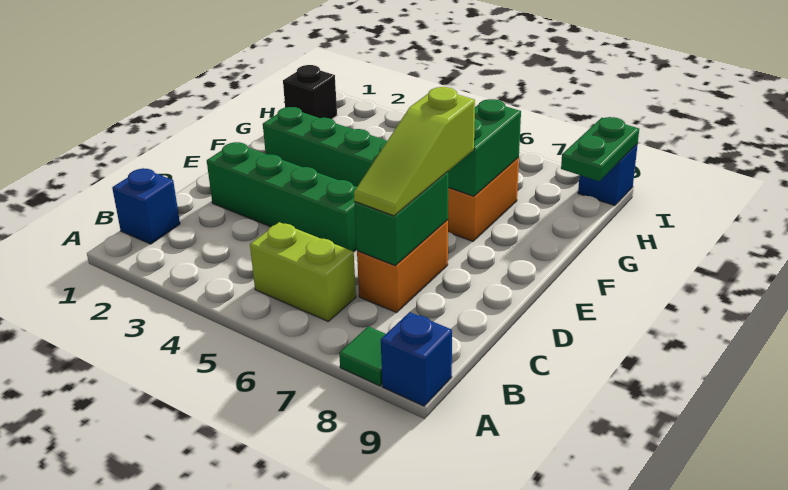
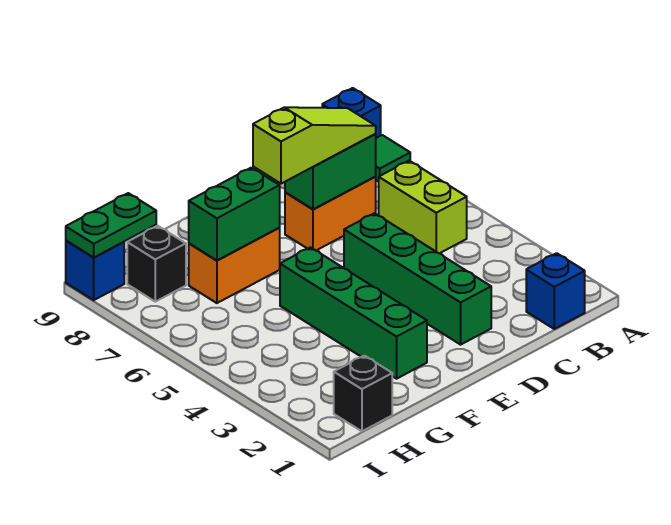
none -> black brick H8 level 1

